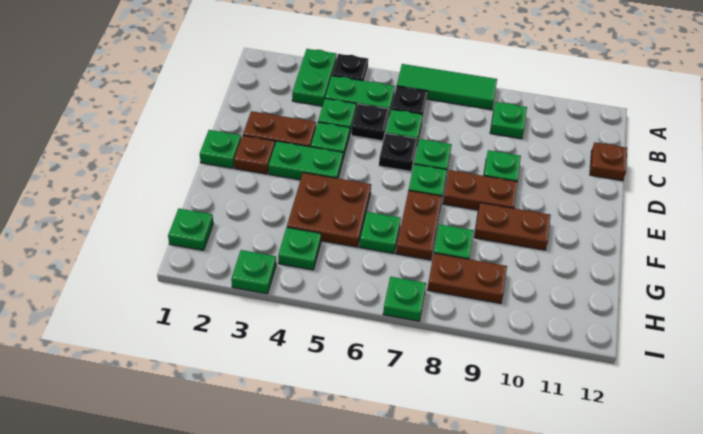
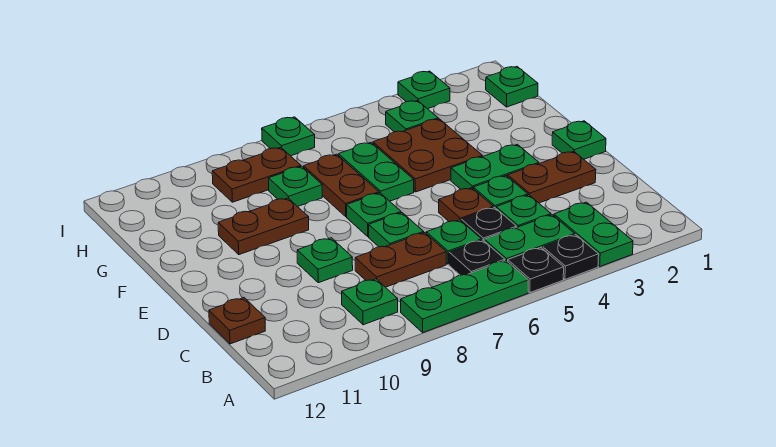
green tile A6:A8 level 1 -> green plate A6:A8 level 1
black plate D6 level 1 -> black plate A5 level 1
brown plate E2 level 1 -> brown plate D5 level 1
brown plate E8:E9 level 1 -> brown plate C7:C8 level 1
green plate G6 level 1 -> green plate F6:G6 level 1

